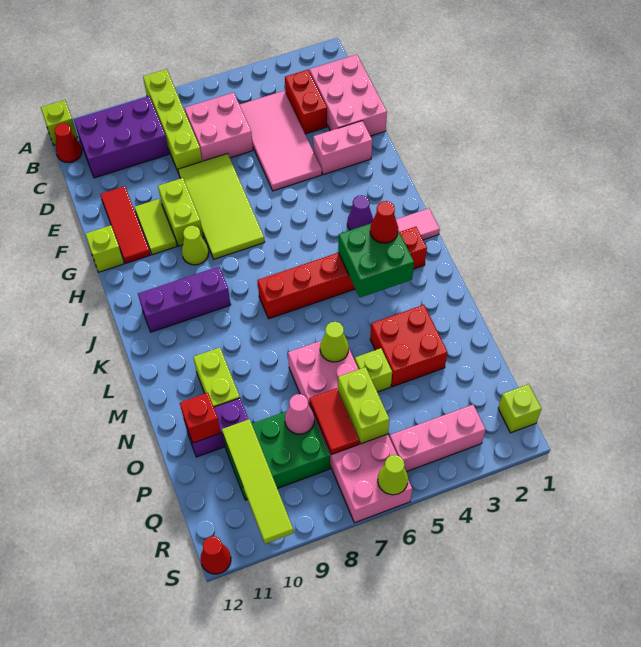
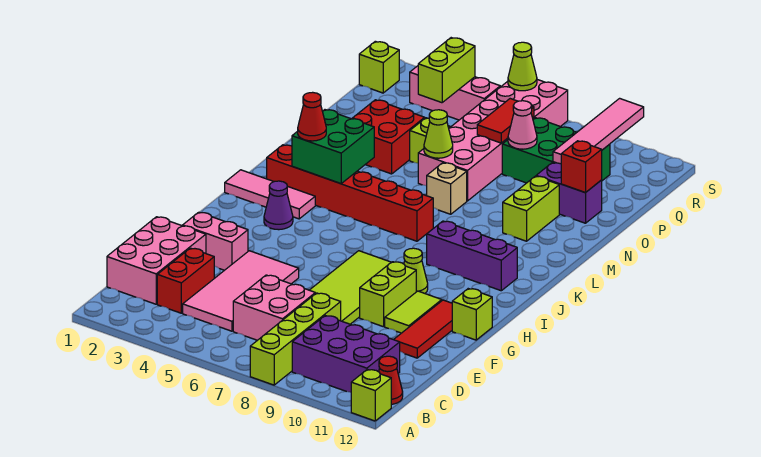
none -> tan brick M7 level 1
lime brick P6:Q6 level 2 -> lime brick Q4:R4 level 2
lime tile P10:S10 level 2 -> pink tile P10:S10 level 2
red cone S12 level 1 -> none

